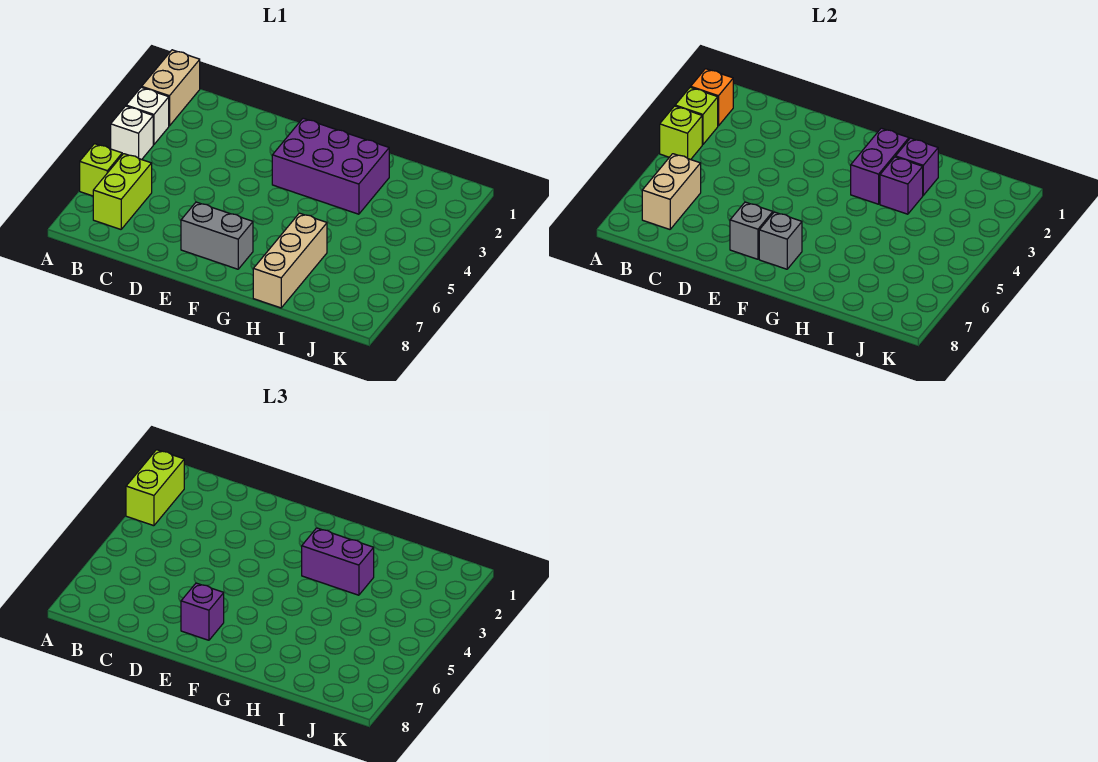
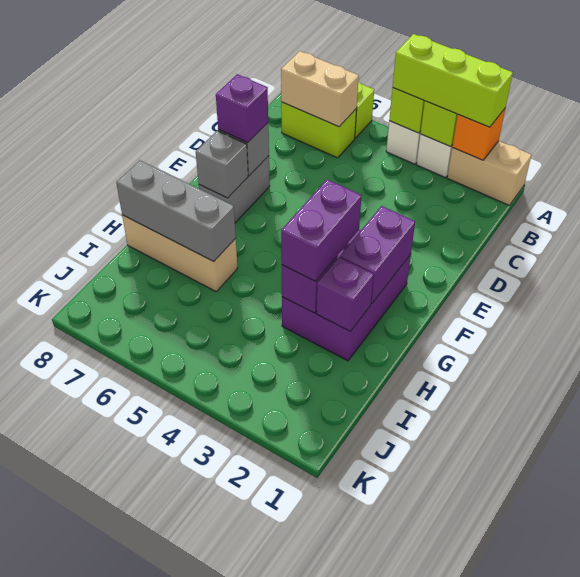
lime brick A2:A3 level 3 -> lime brick A2:A4 level 3
purple brick G2:G3 level 2 -> purple brick F2:G2 level 2
none -> grey brick H6:H8 level 2

